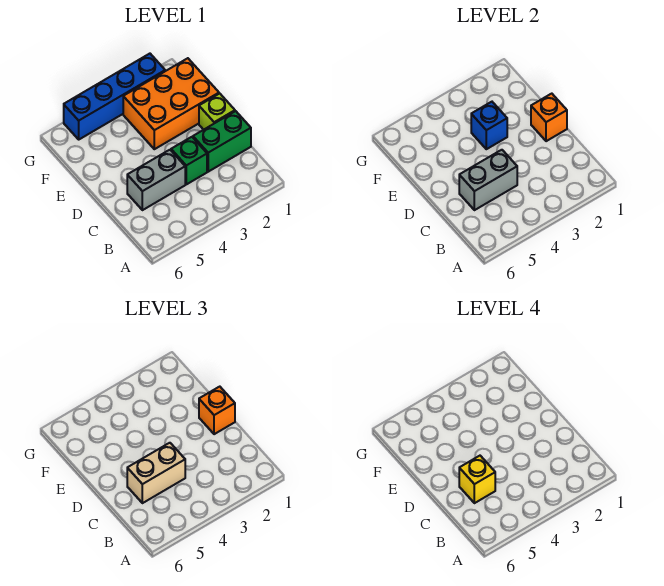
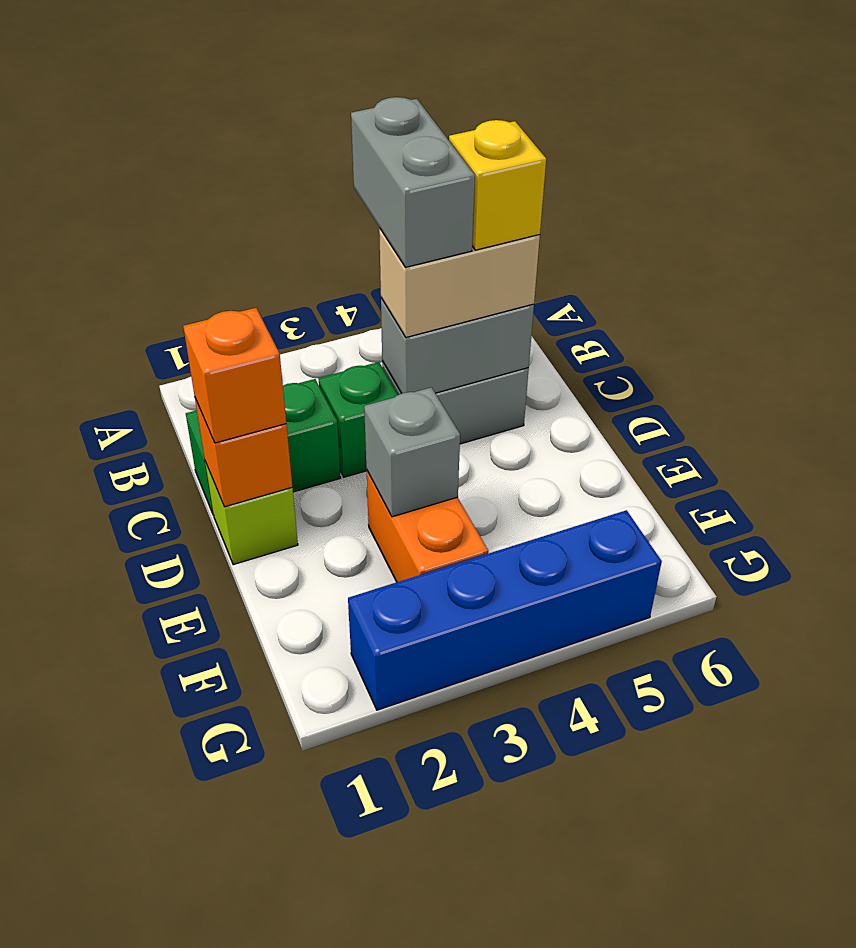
none -> grey brick B4:C4 level 4
orange brick E1:F3 level 1 -> orange brick E3:F3 level 1
blue brick E3 level 2 -> grey brick E3 level 2

